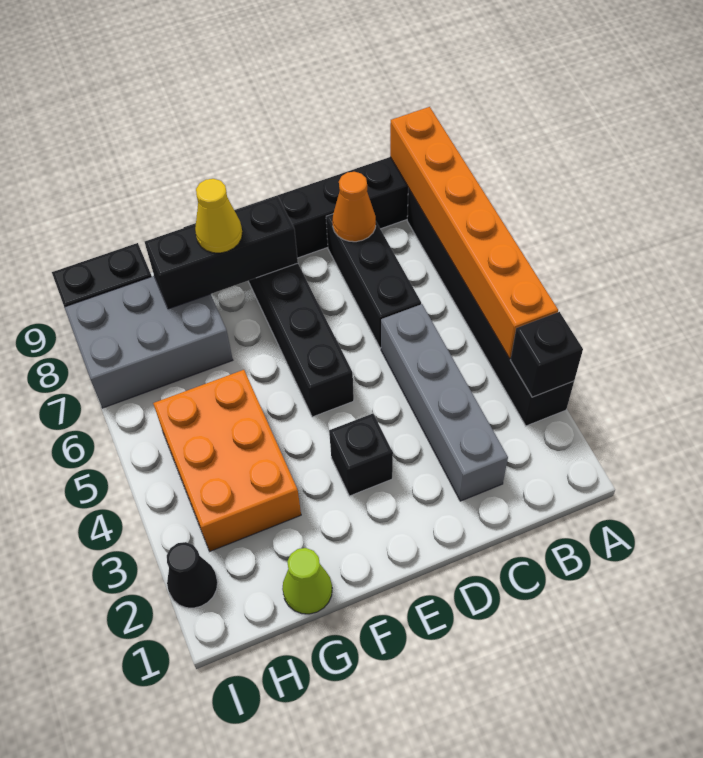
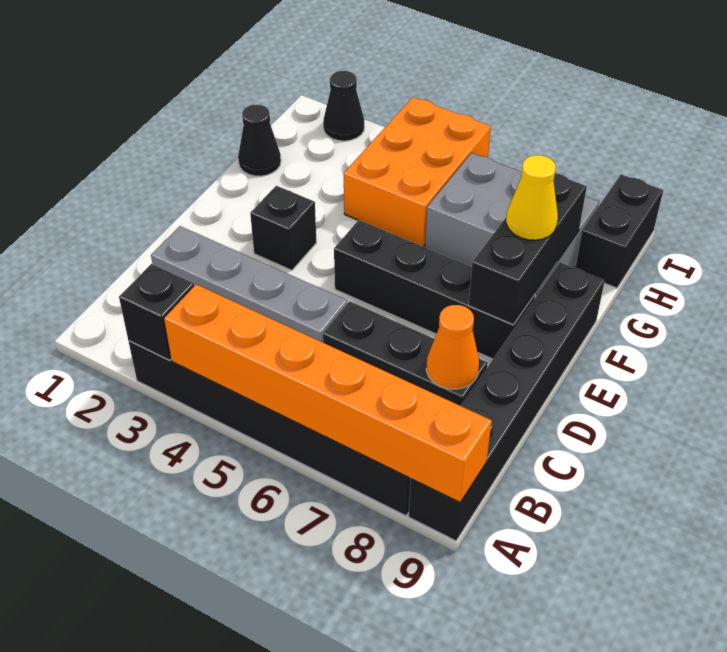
lime cone G1 level 1 -> black cone G1 level 1
orange brick G3:H5 level 1 -> orange brick G4:I5 level 1
grey brick G7:I8 level 1 -> grey brick G6:H8 level 1

